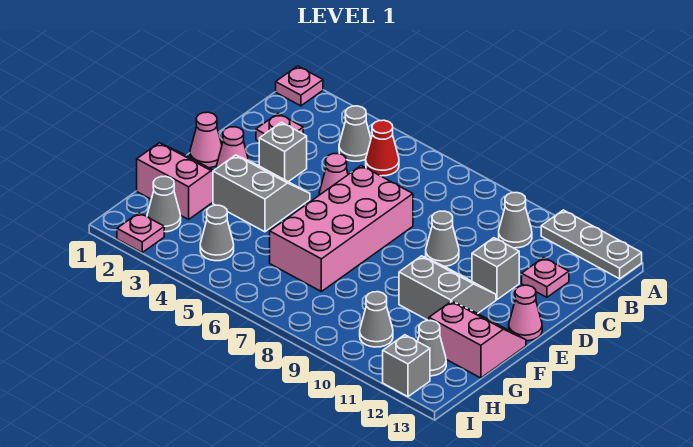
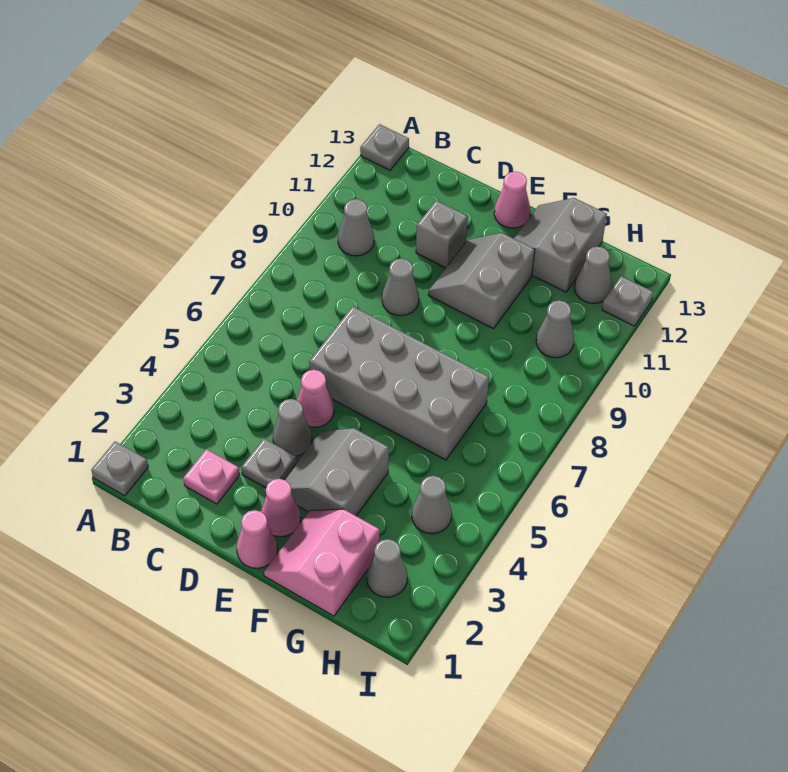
pink plate A1 level 1 -> grey plate A1 level 1
grey plate A11:A13 level 1 -> grey plate A13 level 1
grey cone B4 level 1 -> grey cone D4 level 1
red cone B5 level 1 -> none
pink plate C12 level 1 -> none
grey brick D3 level 1 -> grey plate D3 level 1
pink brick D6:G7 level 1 -> grey brick D6:G7 level 1
pink slope F12:G13 level 1 top G -> grey slope F12:G13 level 1 top G
pink plate I2 level 1 -> none
grey brick I12 level 1 -> grey plate I12 level 1

